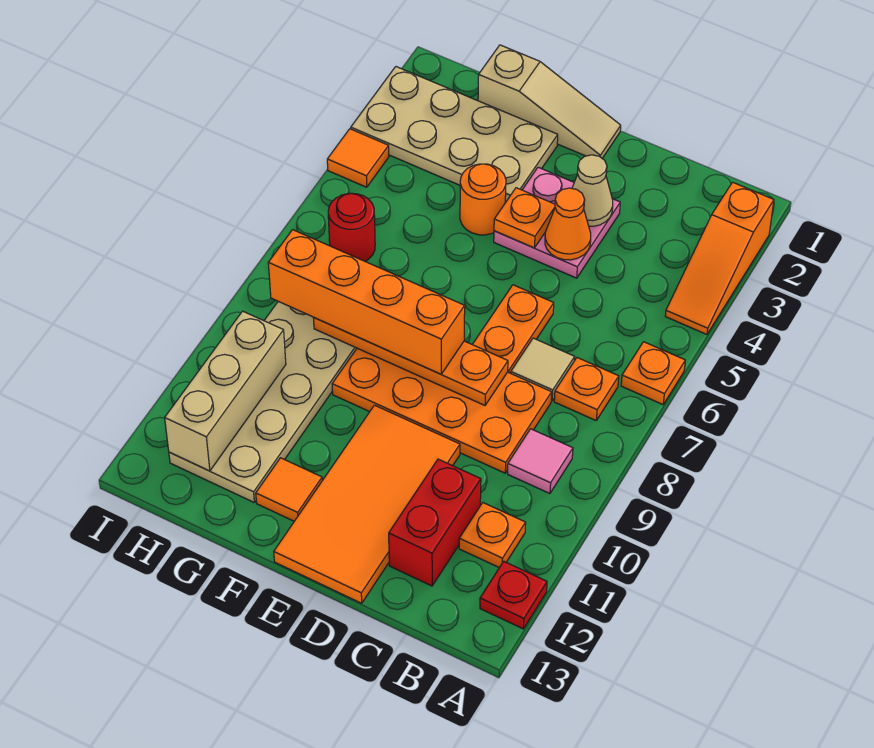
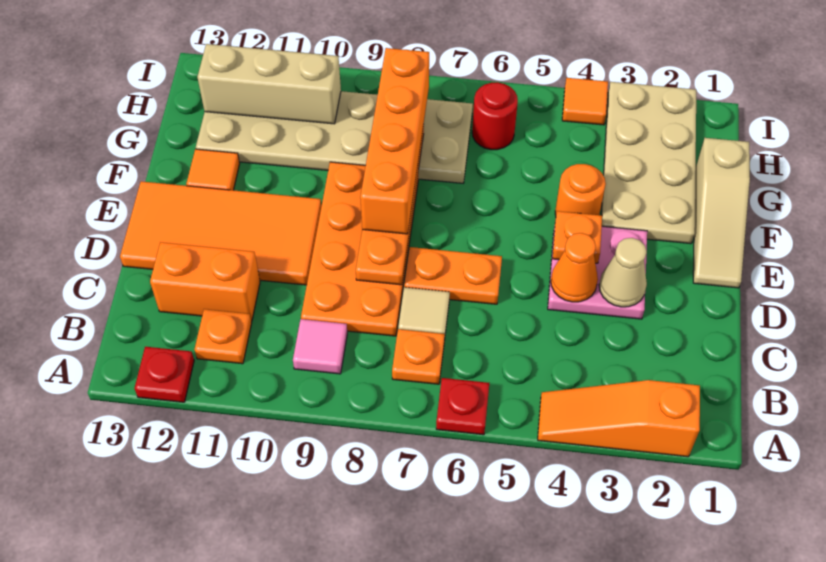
orange plate A6 level 1 -> red plate A6 level 1
red brick C11:C12 level 1 -> orange brick C11:C12 level 1

